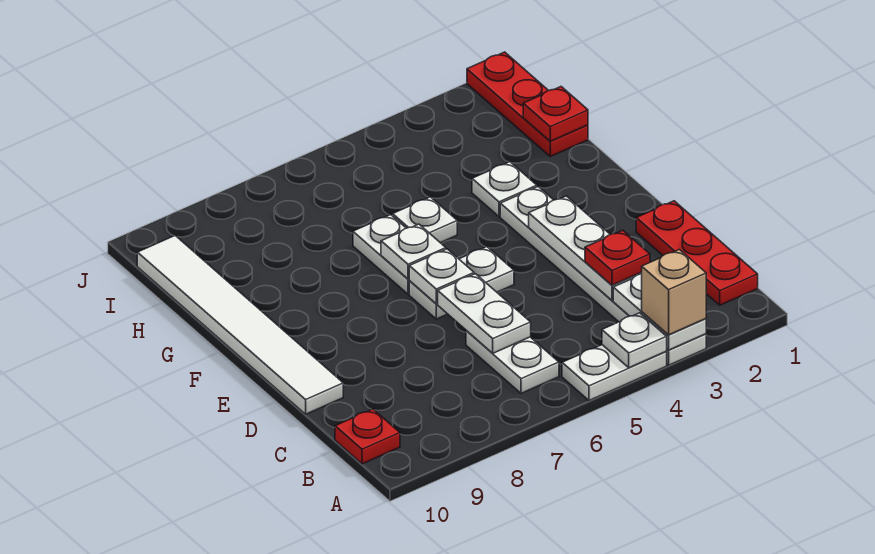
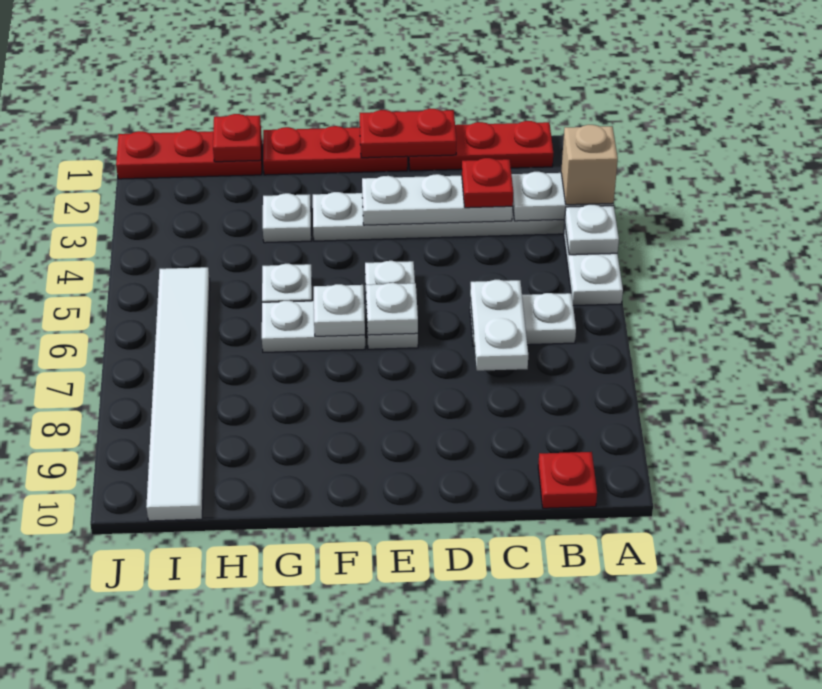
white plate C6:D6 level 2 -> white plate C6:C7 level 2
none -> red plate D1:E1 level 2
white tile D10:I10 level 1 -> white tile I5:I10 level 1
none -> red plate E1:G1 level 1

